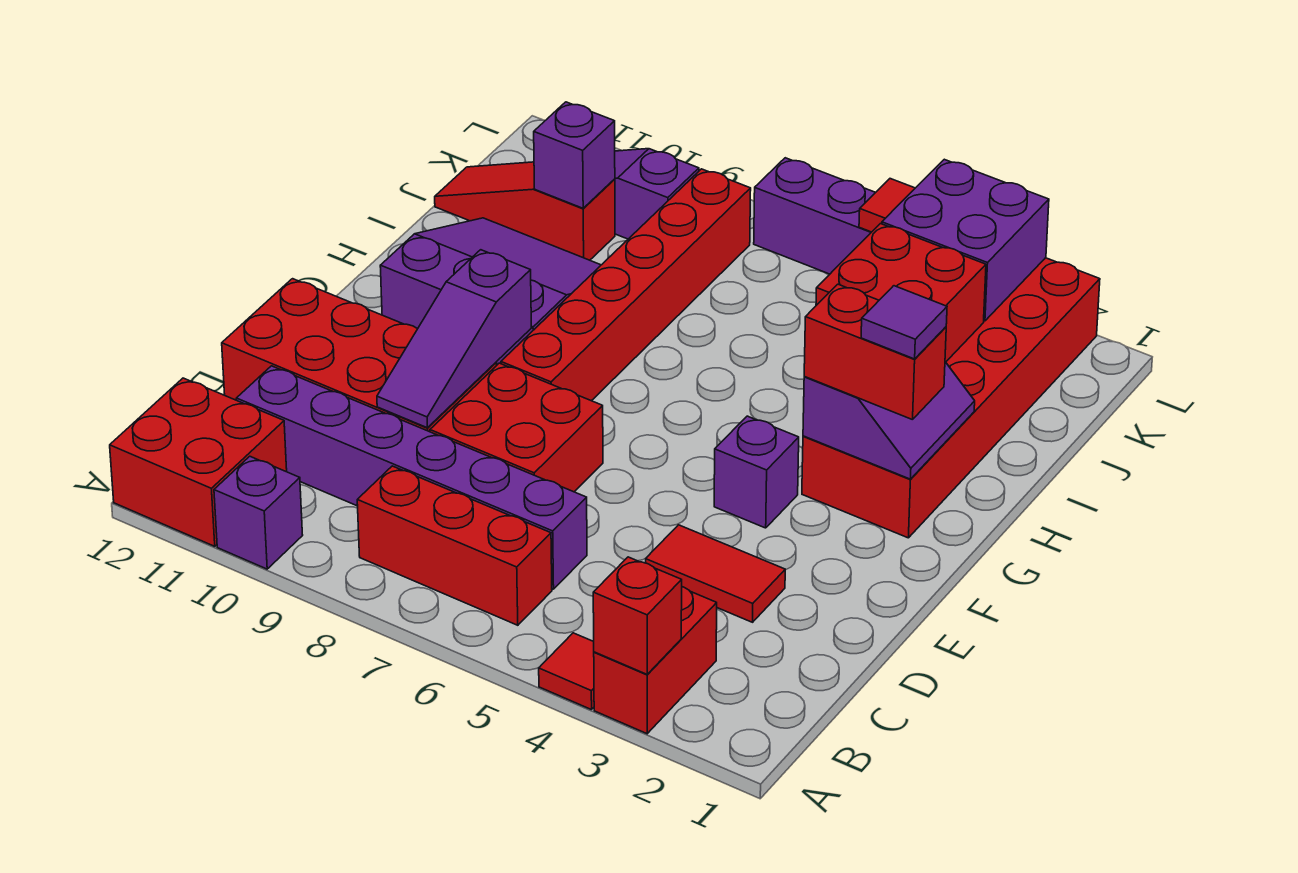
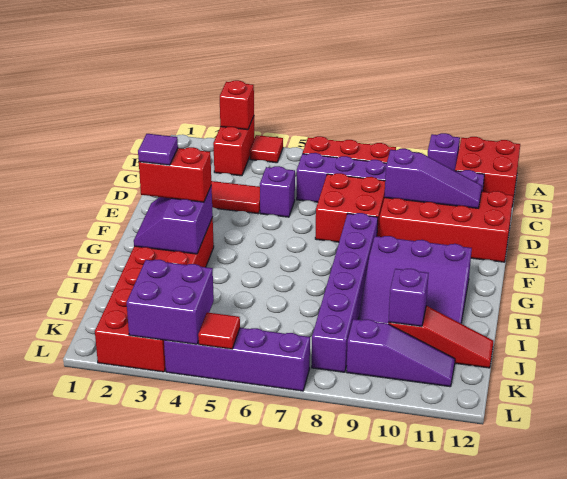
purple slope D9:F9 level 2 top F -> purple slope D9:D11 level 2 top 9
purple brick F4 level 1 -> purple brick D5 level 1
red brick F8:K8 level 1 -> purple brick F8:K8 level 1
red brick I3:J4 level 2 -> none

